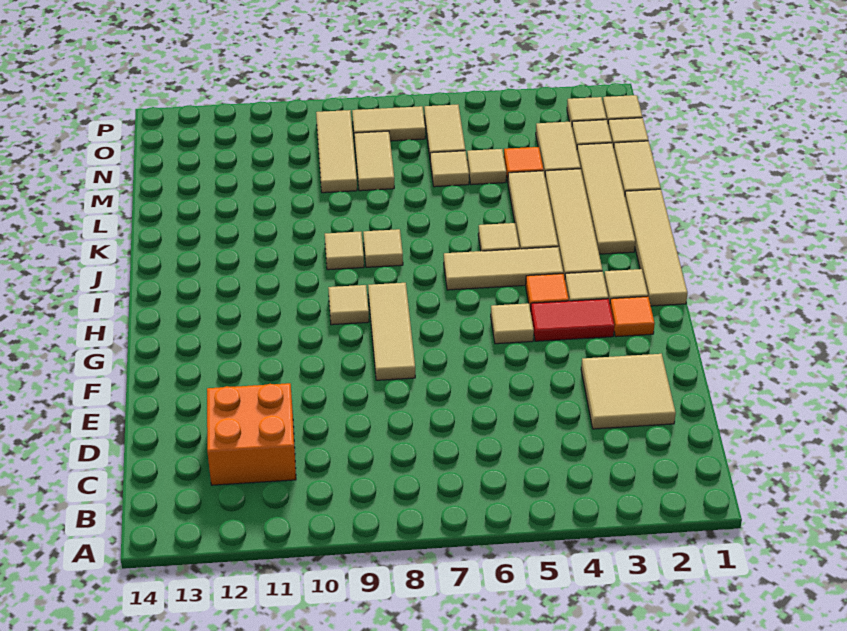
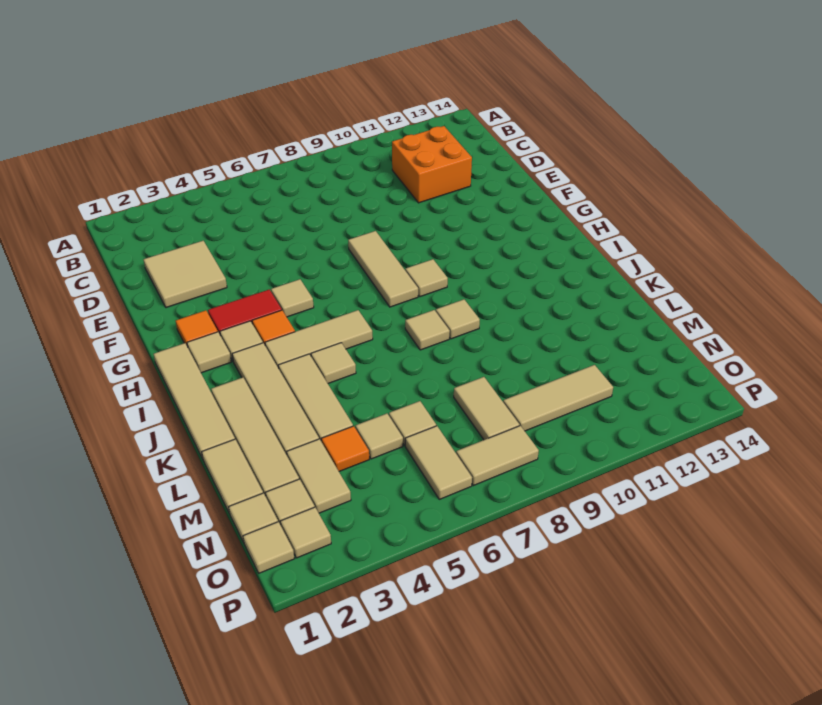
tan tile M9:O9 level 1 -> tan tile N9:N11 level 1

